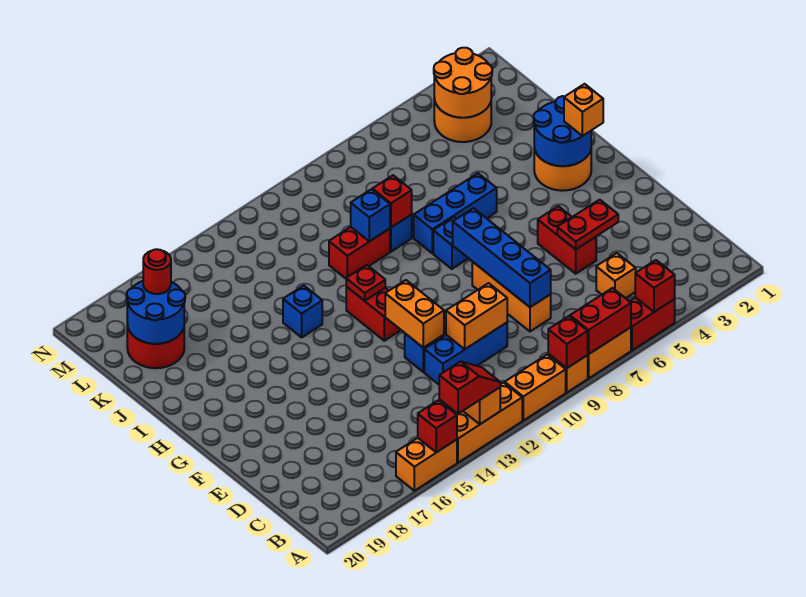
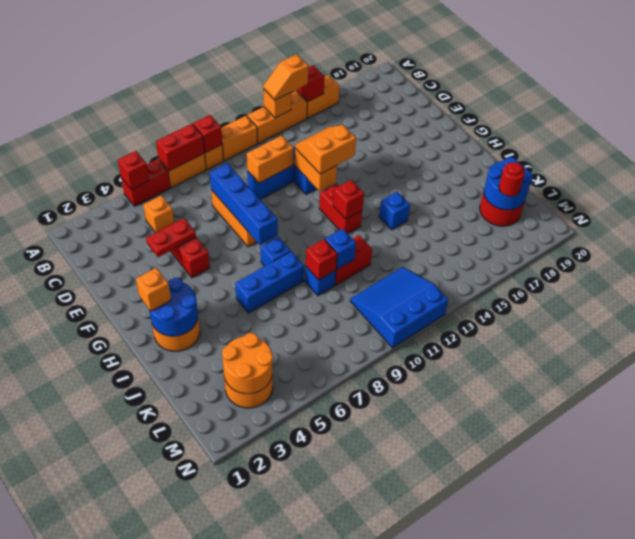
red slope A13:A14 level 3 top 14 -> orange slope A13:A14 level 3 top 14
none -> orange slope E12:F13 level 3 top F
red plate H12 level 2 -> red brick H12 level 2
none -> blue slope L10:N12 level 1 top N

